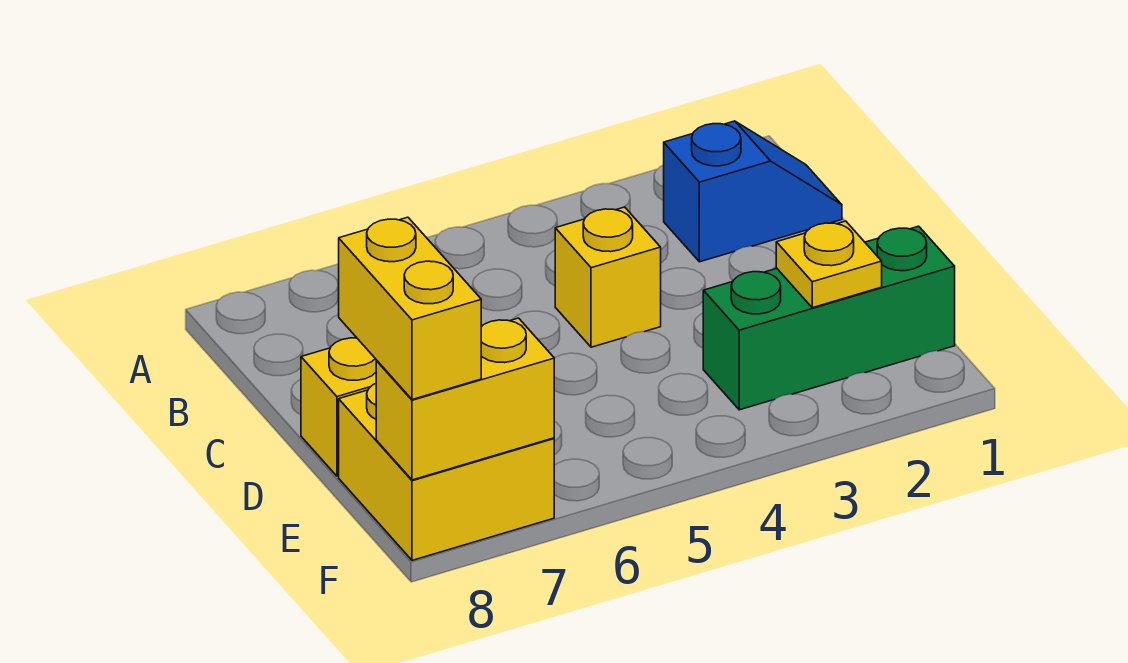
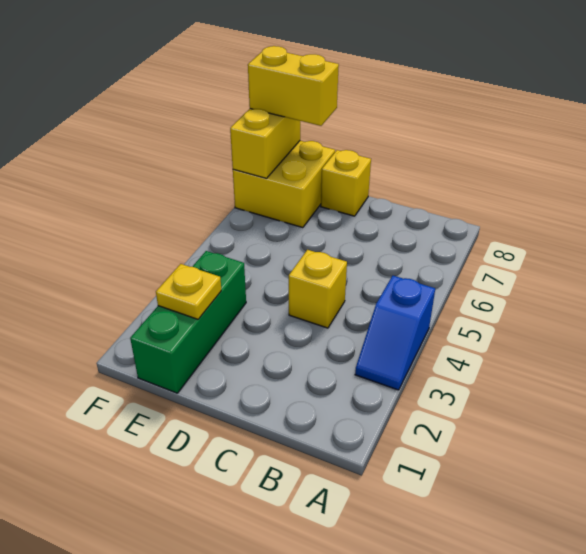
blue slope B1:B2 level 1 top 2 -> blue slope A3:A4 level 1 top 4

